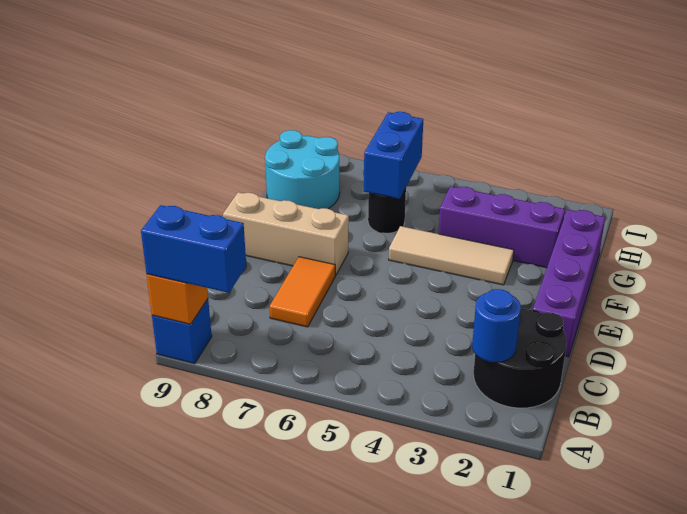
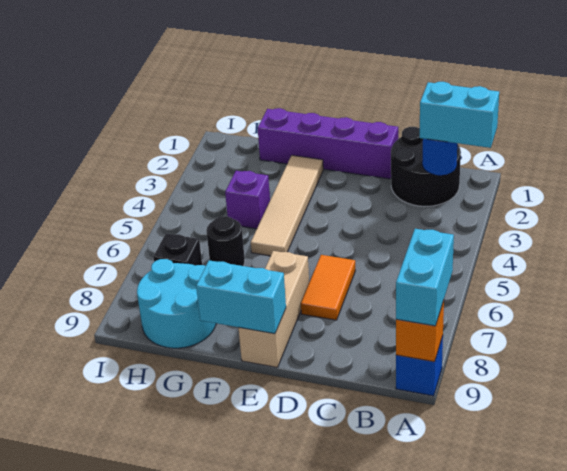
none -> cyan brick A2:B2 level 3
blue brick A8:A9 level 3 -> cyan brick A8:A9 level 3
orange tile C7:D7 level 1 -> orange tile D6:D7 level 1
none -> cyan brick E9:F9 level 2
tan tile F3:F5 level 1 -> tan tile F2:F5 level 1
purple brick G2:G4 level 1 -> purple brick G4 level 1
blue brick G6:H6 level 2 -> none
none -> black brick H7 level 1

